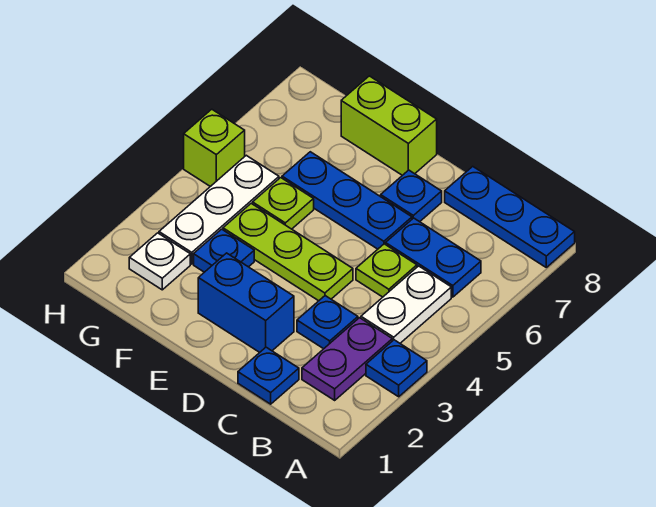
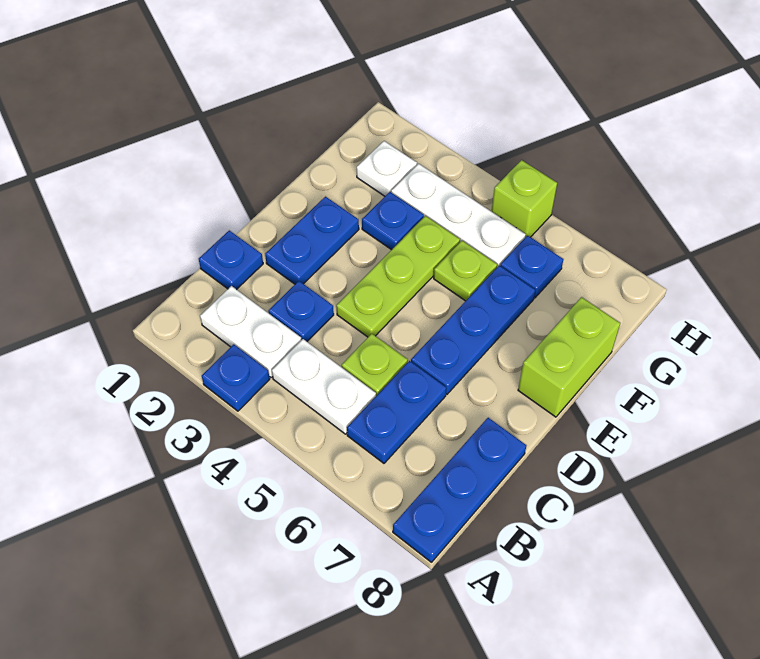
purple plate B2:B3 level 1 -> white plate B2:B3 level 1
blue brick D2:E2 level 1 -> blue plate D2:E2 level 1
blue plate D7 level 1 -> blue plate G6 level 1

